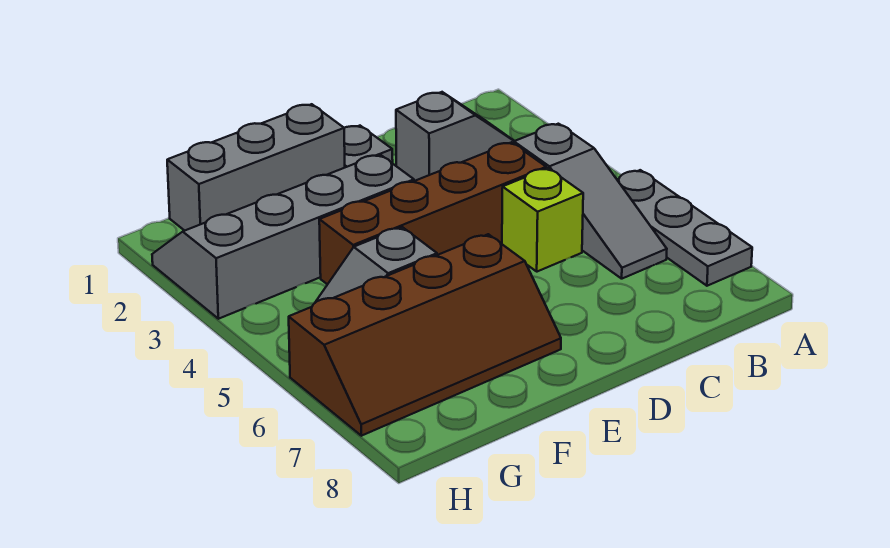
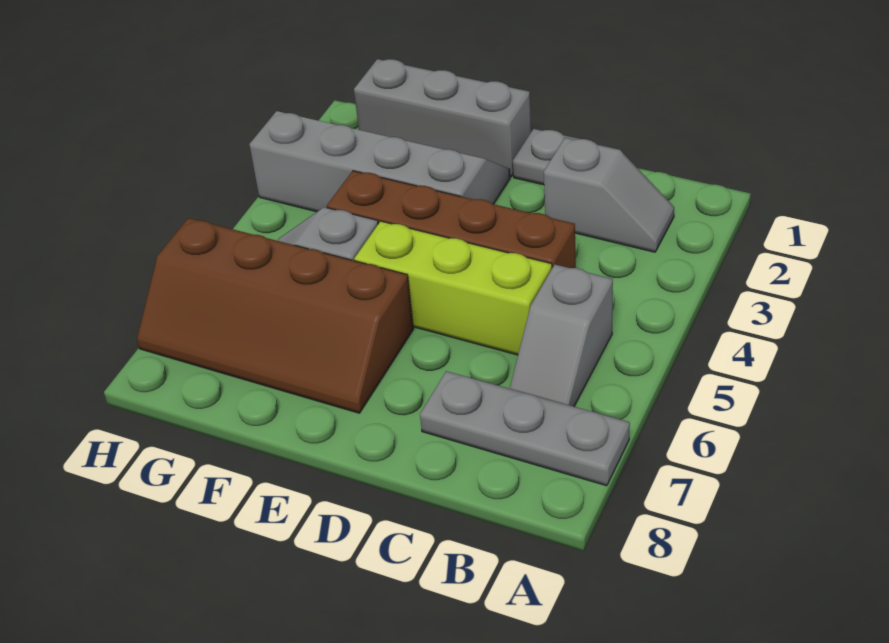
grey plate A5:A7 level 1 -> grey plate A7:C7 level 1
grey slope B4:B6 level 1 top 4 -> grey slope B5:B6 level 1 top 5
lime brick C5 level 1 -> lime brick C5:E5 level 1

